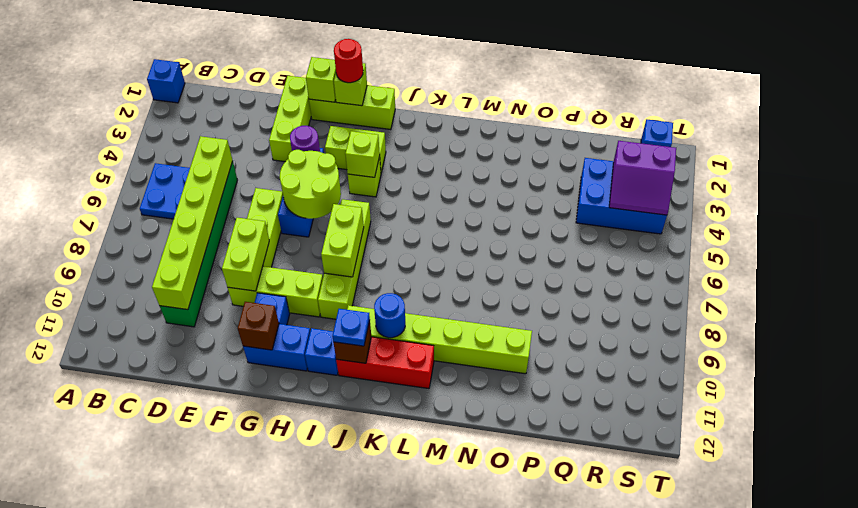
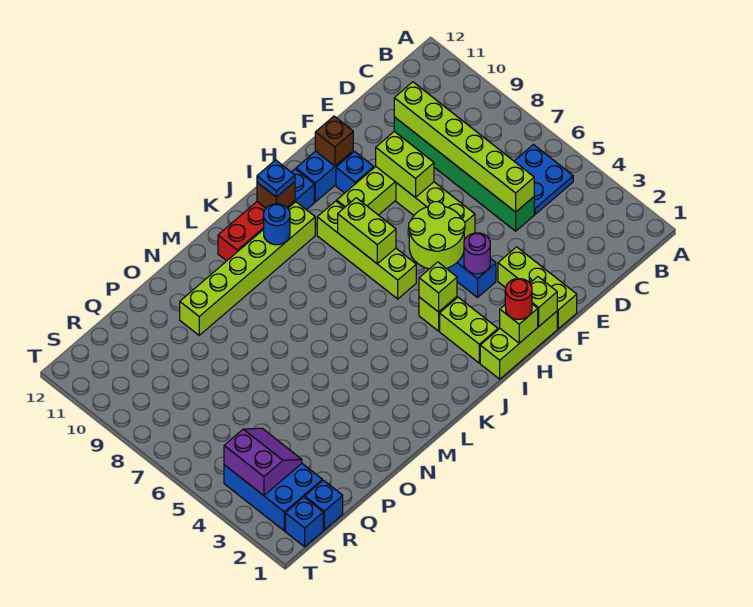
blue brick A1 level 1 -> blue brick R1 level 1
lime brick H3:I3 level 1 -> lime brick I2:I3 level 1
blue brick Q3:S4 level 1 -> blue brick R2:S4 level 1
purple slope R3:S4 level 2 top 3 -> purple slope R3:S4 level 2 top S

